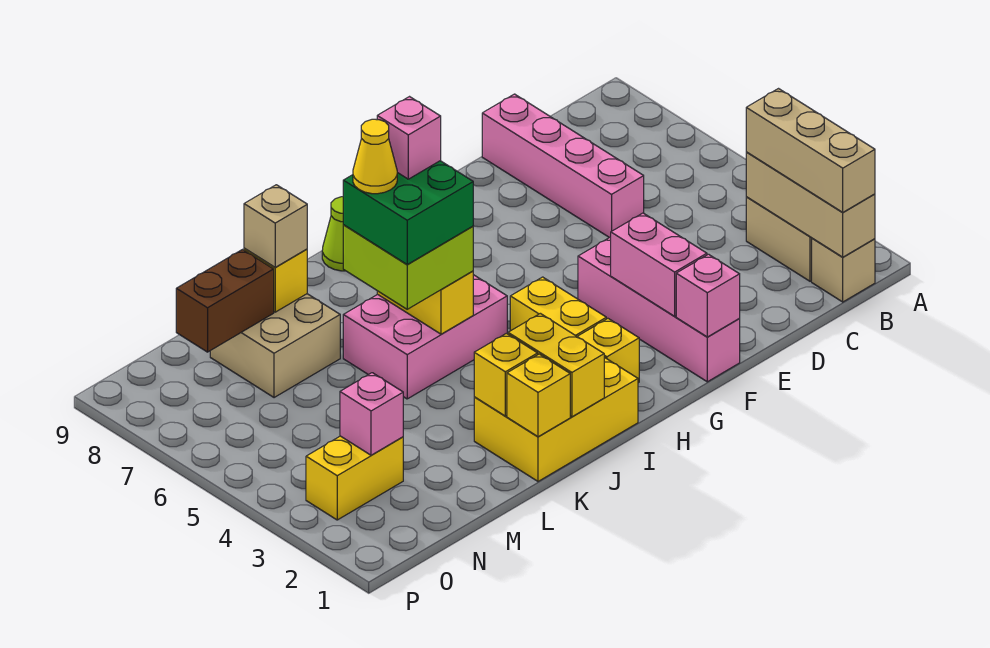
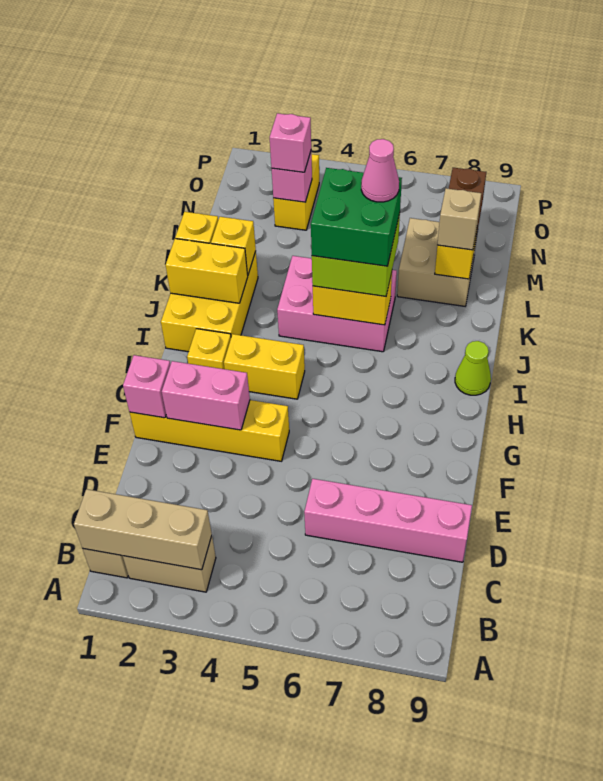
tan brick B1:B3 level 3 -> none
pink brick F1:F4 level 1 -> yellow brick F1:F4 level 1
pink brick I5:K6 level 1 -> pink brick J4:K6 level 1
pink brick J6 level 5 -> pink brick N3 level 3
yellow cone K6 level 5 -> pink cone K6 level 5

